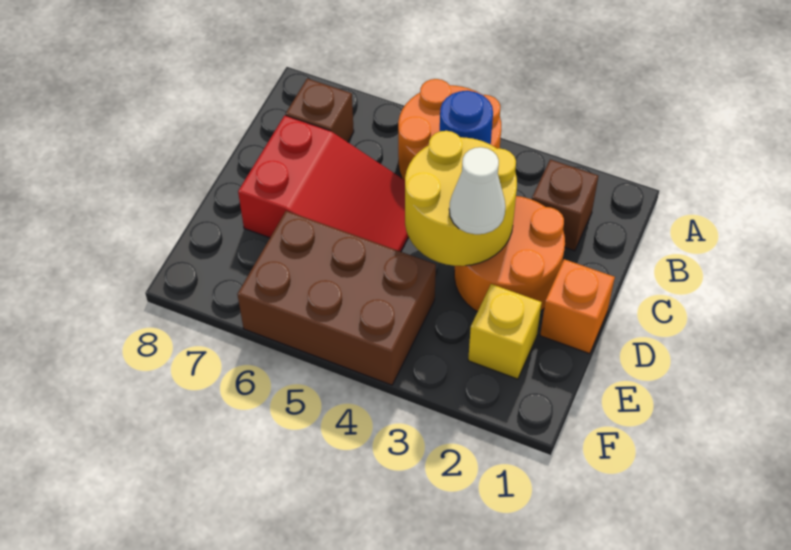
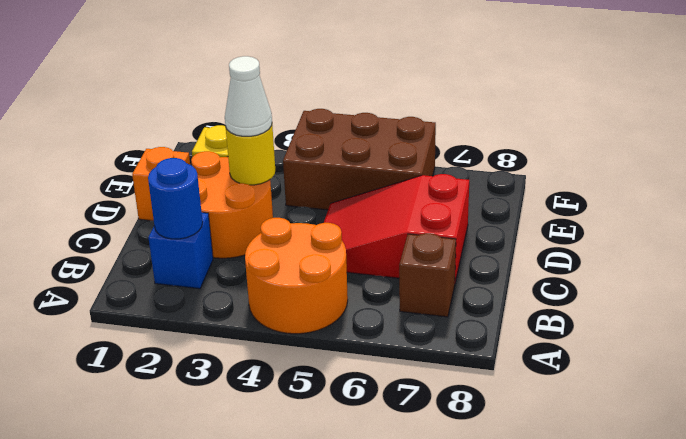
brown brick B2 level 1 -> blue brick B2 level 1
blue round brick B4 level 2 -> blue round brick B2 level 2
yellow round brick C3:D4 level 2 -> yellow round brick D3 level 2

